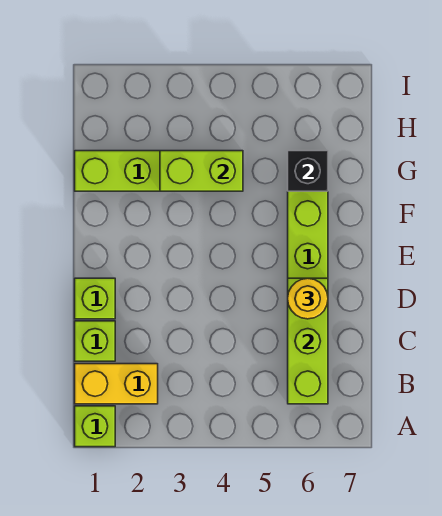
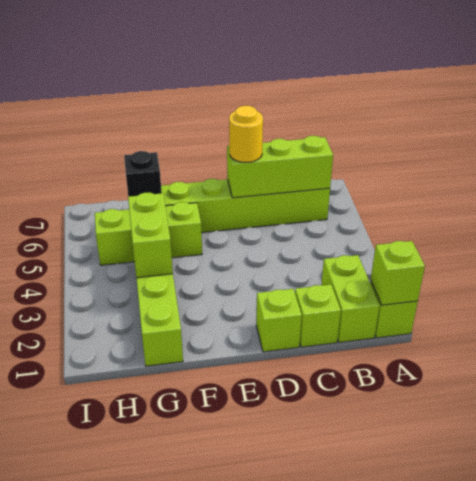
none -> lime brick A1 level 2
yellow brick B1:B2 level 1 -> lime brick B1:B2 level 1
none -> lime brick F5:H5 level 1

